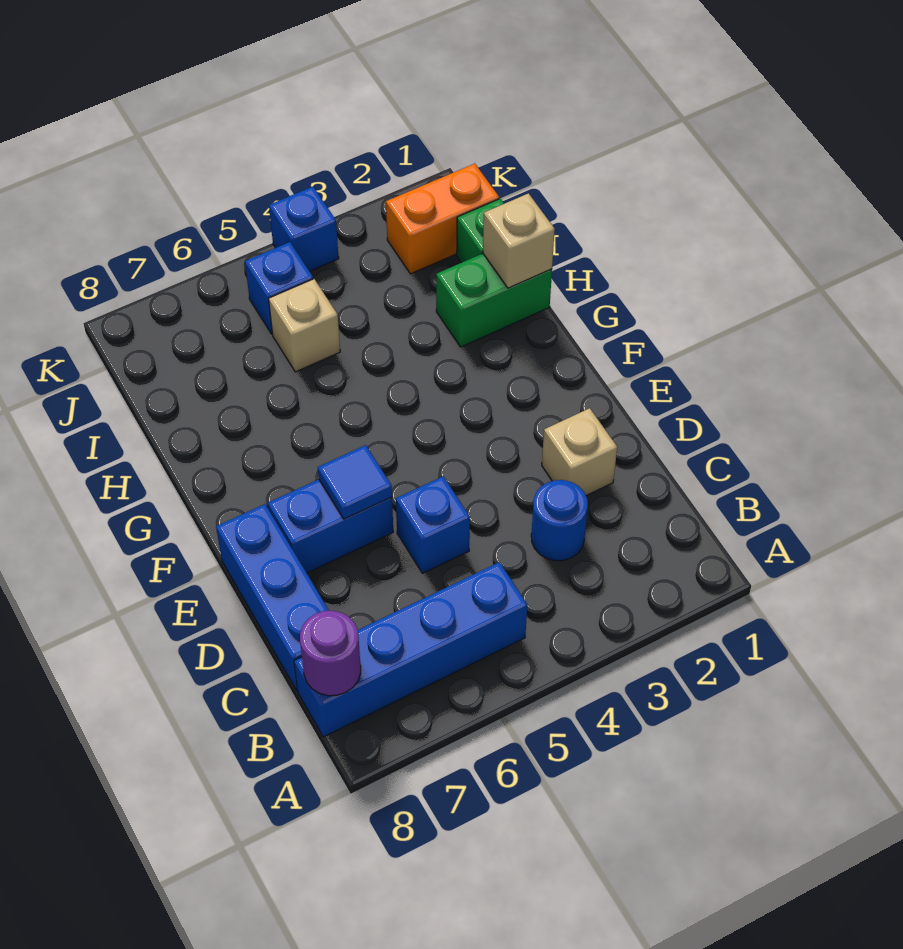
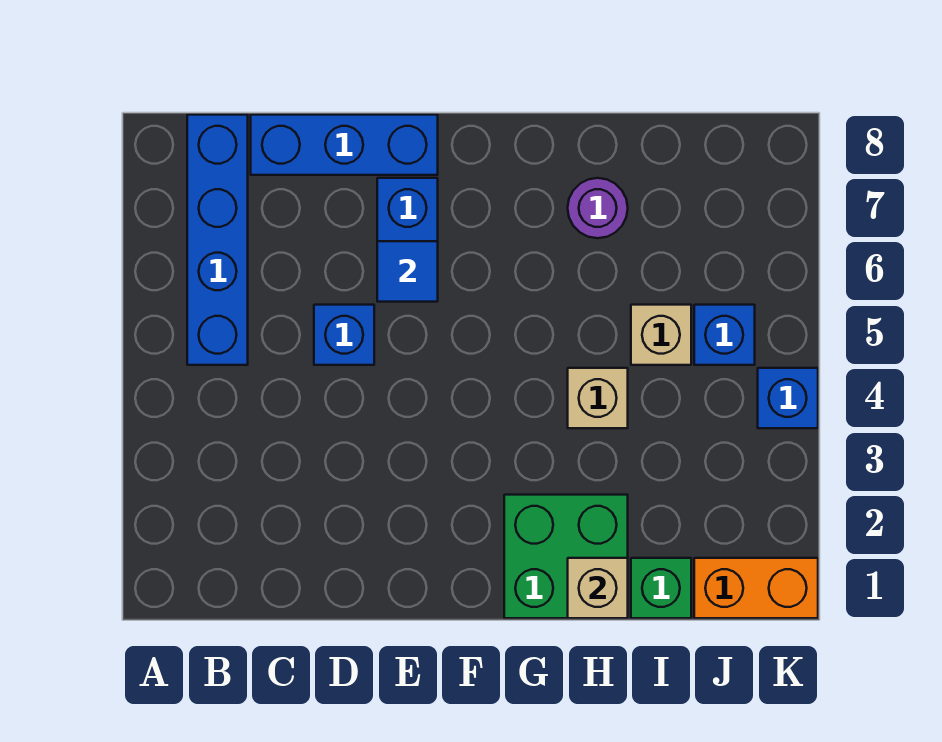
purple round brick B8 level 2 -> purple round brick H7 level 1
blue round brick C3 level 1 -> none
tan brick D2 level 1 -> tan brick H4 level 1
green brick H1:H2 level 1 -> green brick G1:H2 level 1
orange brick J1:J2 level 1 -> orange brick J1:K1 level 1

